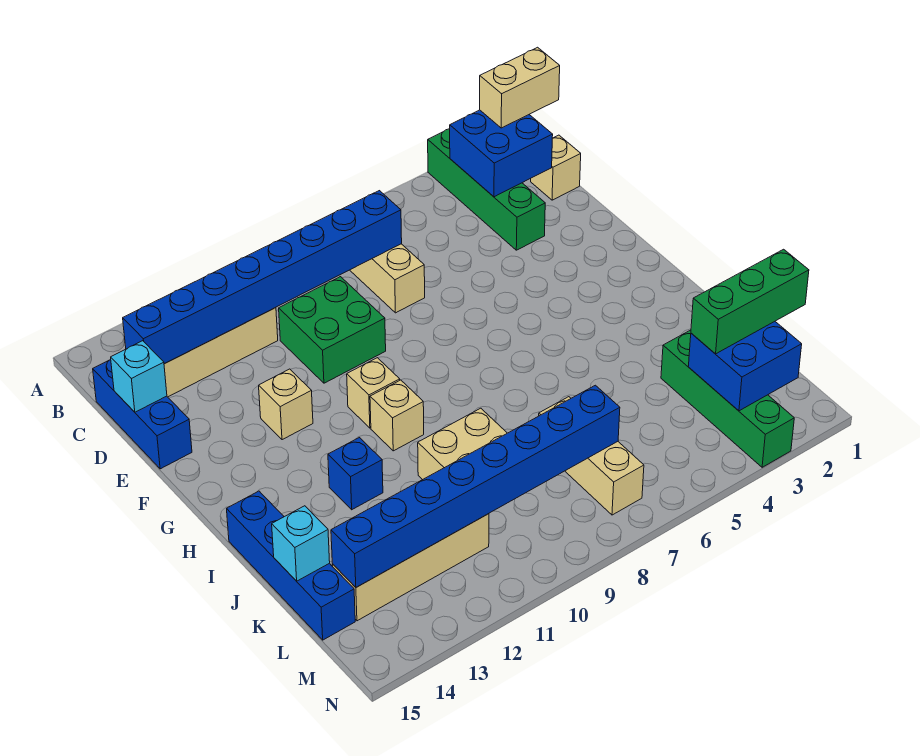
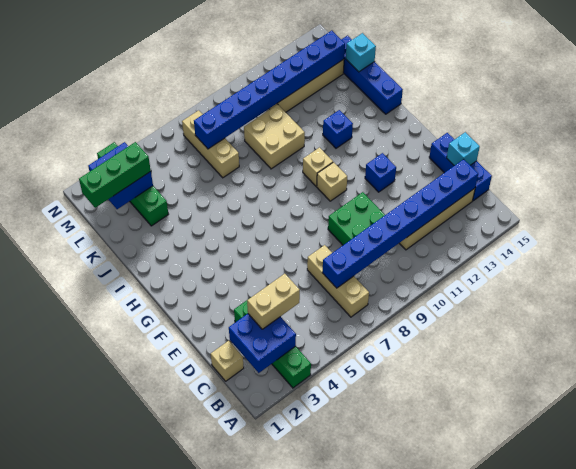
tan brick B1:B2 level 3 -> tan brick C3:C4 level 3
tan brick F12 level 1 -> blue brick F12 level 1

